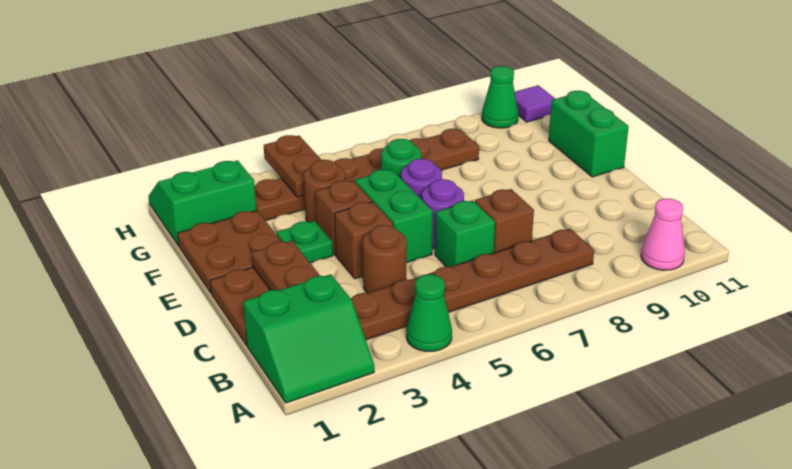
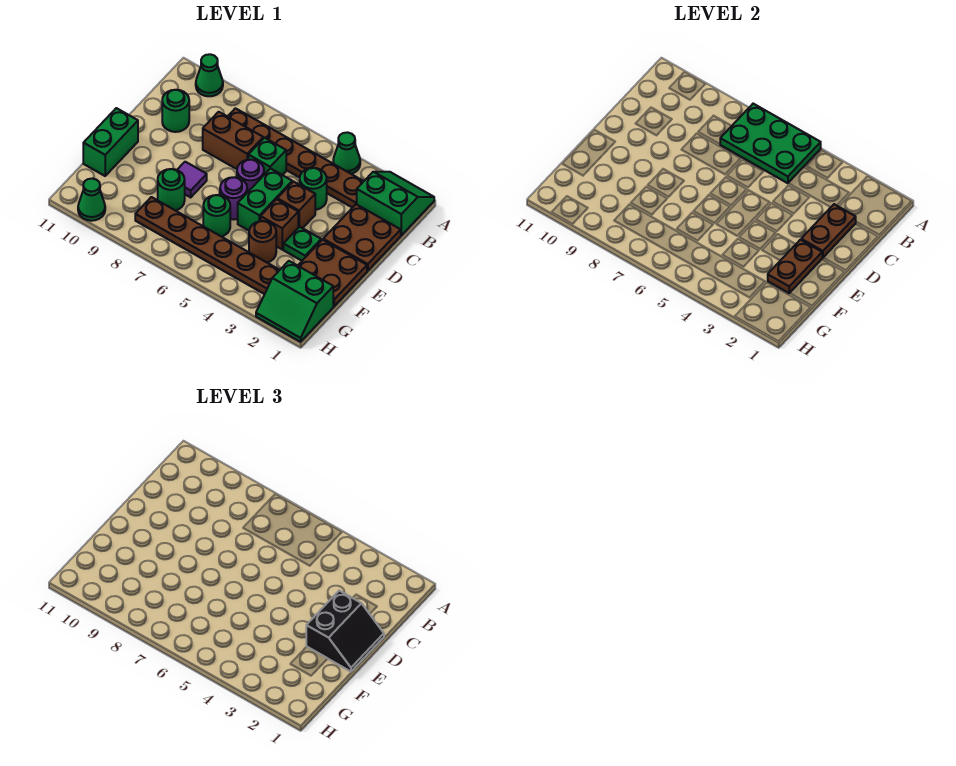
none -> green plate A5:B7 level 2
pink cone A10 level 1 -> green cone A10 level 1
brown round brick C4 level 1 -> green round brick C4 level 1
brown brick C7 level 1 -> brown brick C7:C8 level 1
none -> green round brick C10 level 1
none -> black slope D1:E2 level 3 top 2
none -> green round brick F8 level 1
brown plate G4:H4 level 2 -> brown plate E2:F2 level 2
purple tile H11 level 1 -> purple tile E8 level 1

